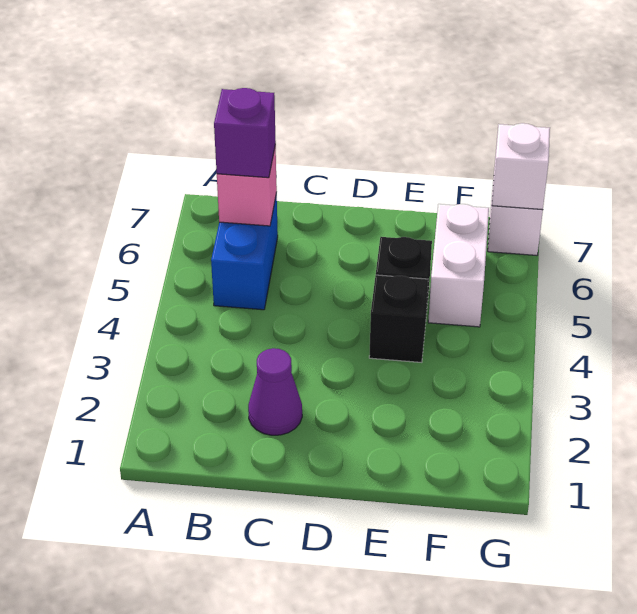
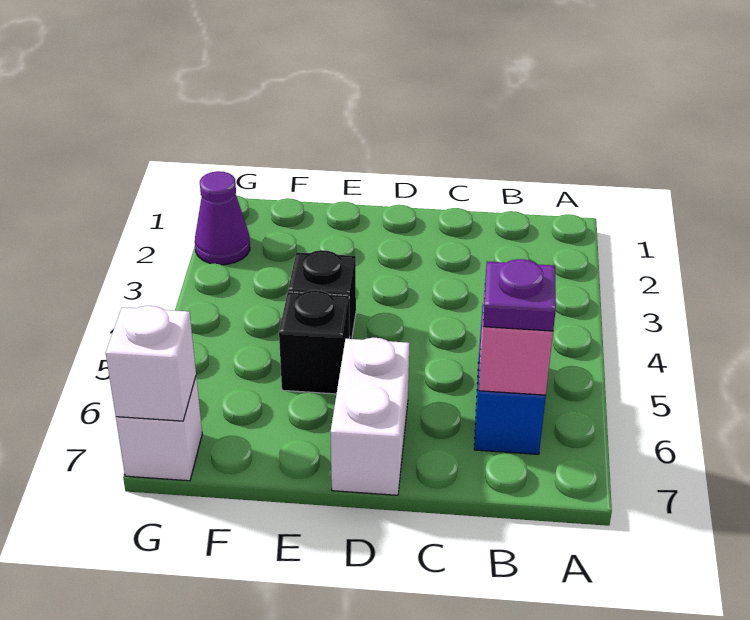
purple brick B6 level 3 -> purple plate B6 level 3
purple cone C2 level 1 -> purple cone G2 level 1
white brick F5:F6 level 1 -> white brick D6:D7 level 1

